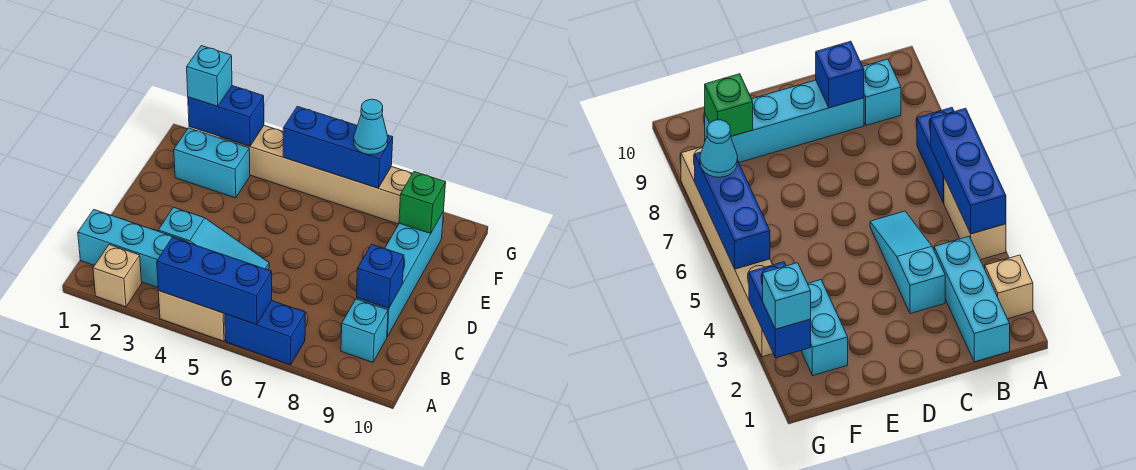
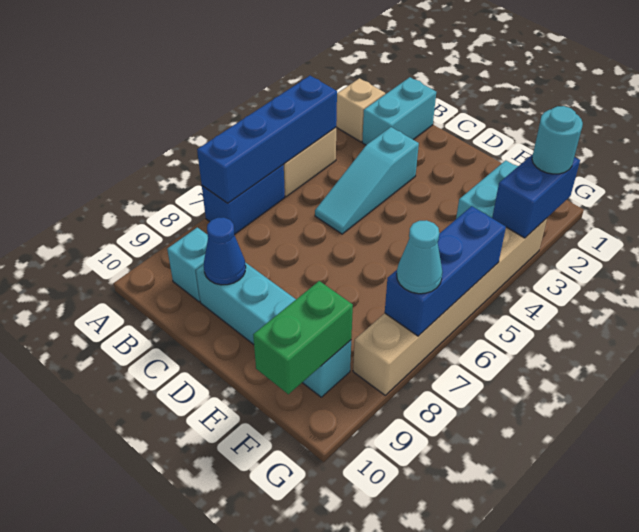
blue brick A4:A6 level 2 -> blue brick A4:A7 level 2
cyan brick B1:B3 level 1 -> cyan brick B1:B2 level 1
blue brick C9 level 2 -> blue cone C9 level 2
green brick F9 level 2 -> green brick F9:F10 level 2
cyan brick G2 level 3 -> cyan round brick G2 level 3

